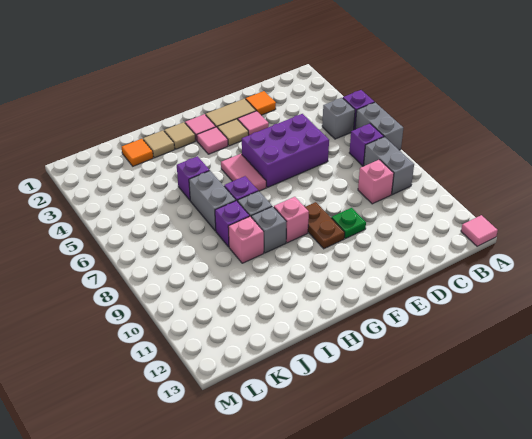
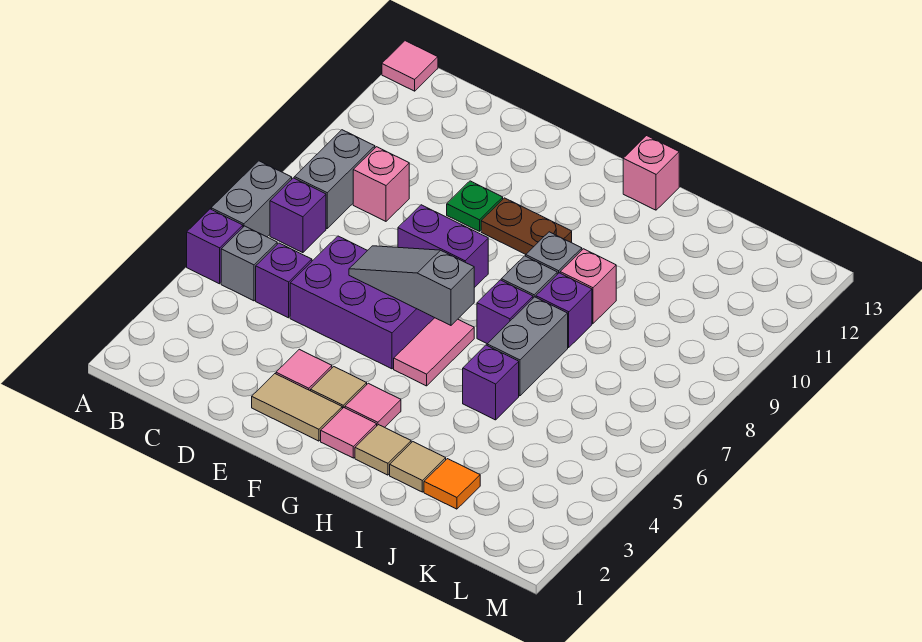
none -> purple brick C5 level 1
orange tile D2 level 1 -> none
none -> grey slope E6:G6 level 2 top G
none -> purple brick E8:F8 level 1
brown plate F9:F10 level 1 -> brown plate F10:G10 level 1
pink brick G9 level 1 -> pink brick H13 level 1

